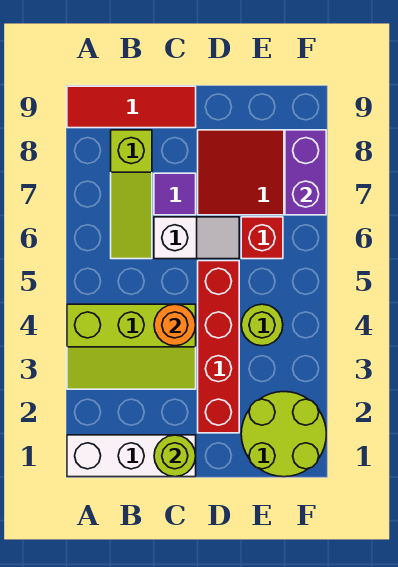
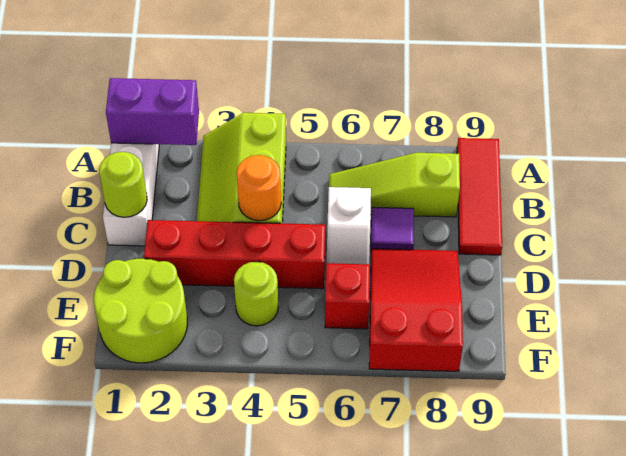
purple brick F7:F8 level 2 -> purple brick A1:A2 level 2

